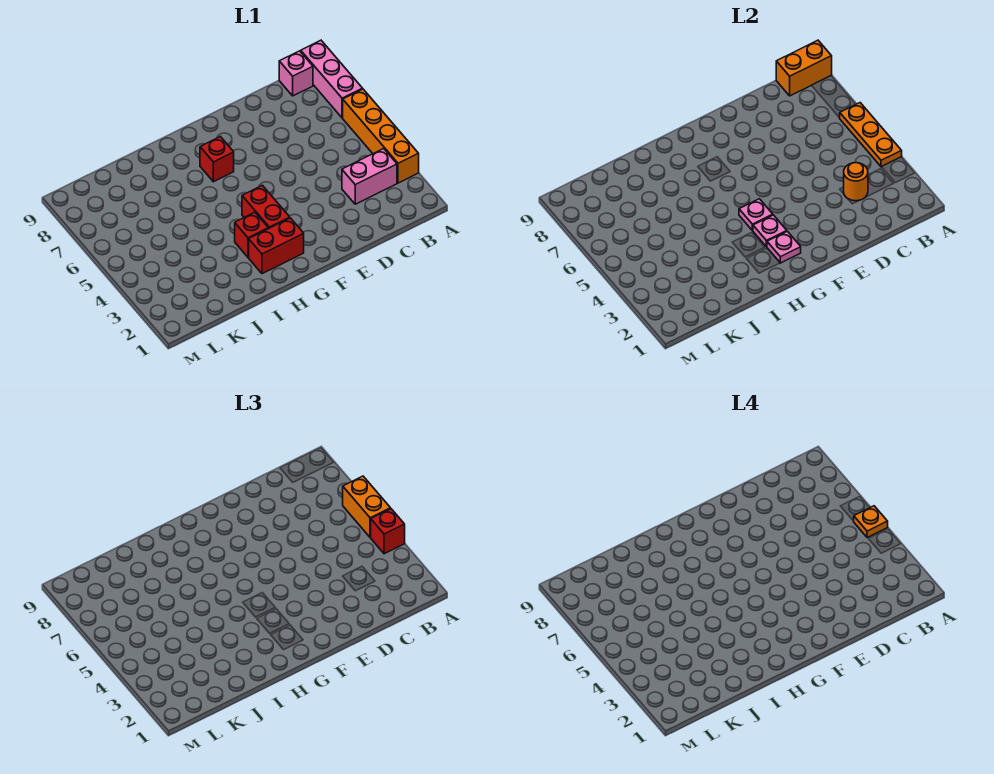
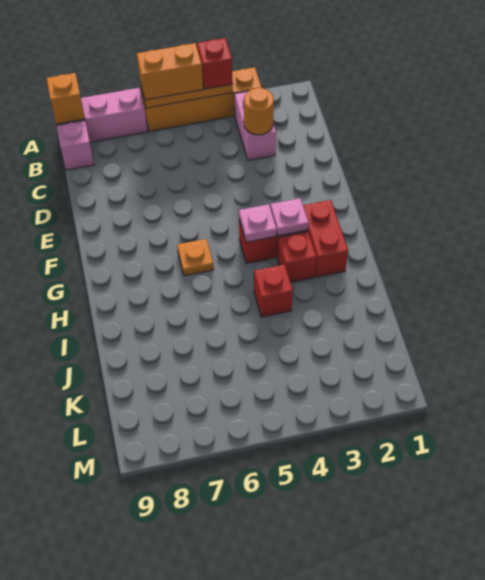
orange plate A5 level 4 -> orange plate G6 level 1
orange brick A9:B9 level 2 -> orange brick A9 level 2
pink plate G2 level 2 -> none
red brick G7 level 1 -> red brick I4 level 1

